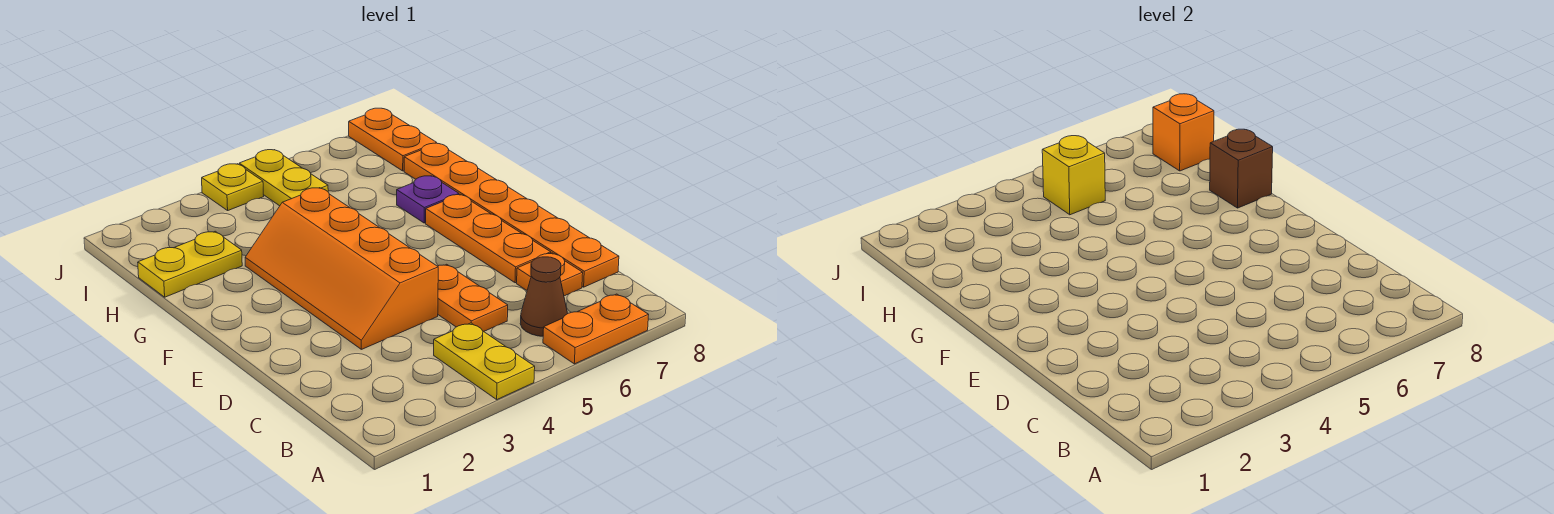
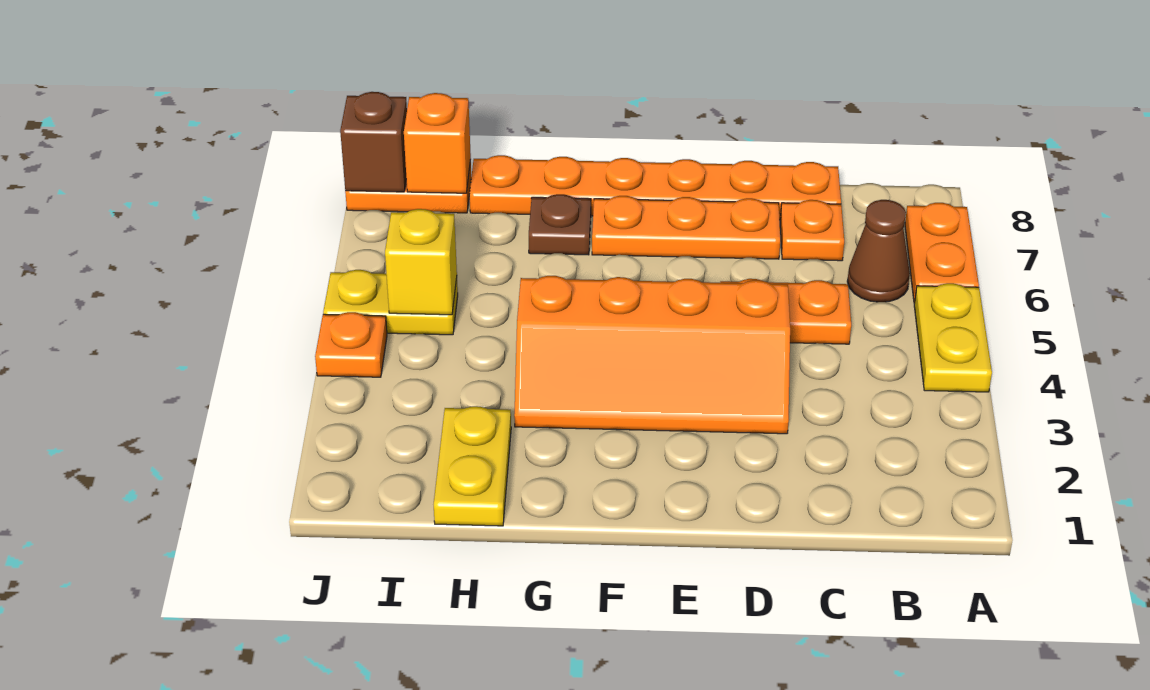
yellow plate A4:B4 level 1 -> yellow plate A4:A5 level 1
purple plate G7 level 1 -> brown plate G7 level 1
brown brick G8 level 2 -> brown brick J8 level 2
yellow plate J4 level 1 -> orange plate J4 level 1

